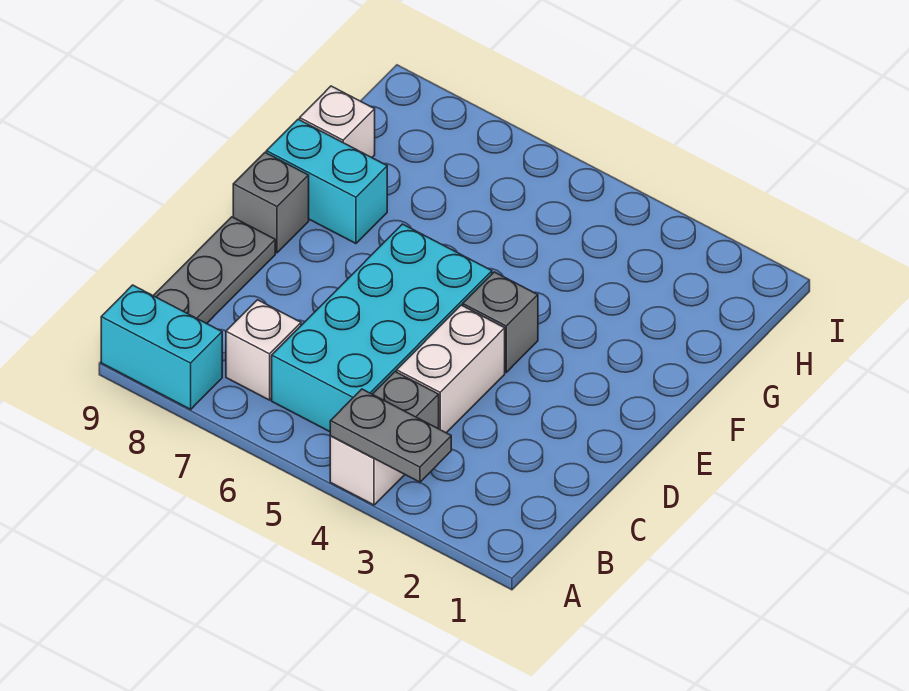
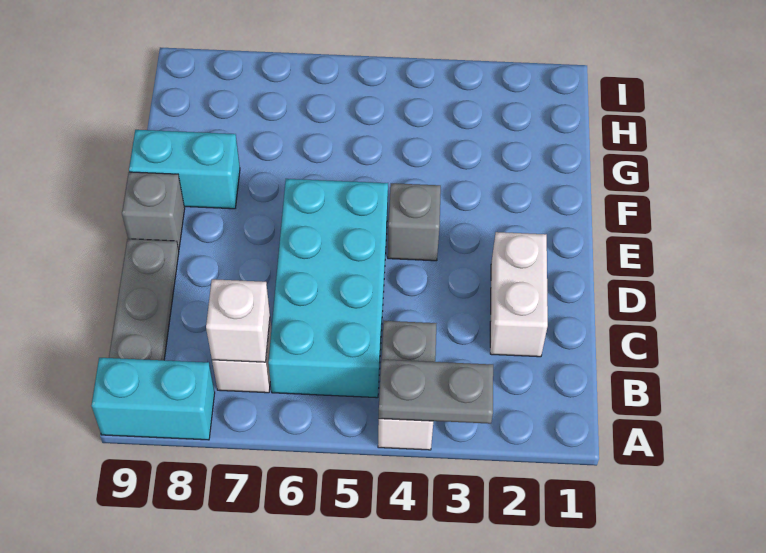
white brick C4:D4 level 1 -> white brick C2:D2 level 1
white brick G9 level 1 -> white brick B7 level 2

